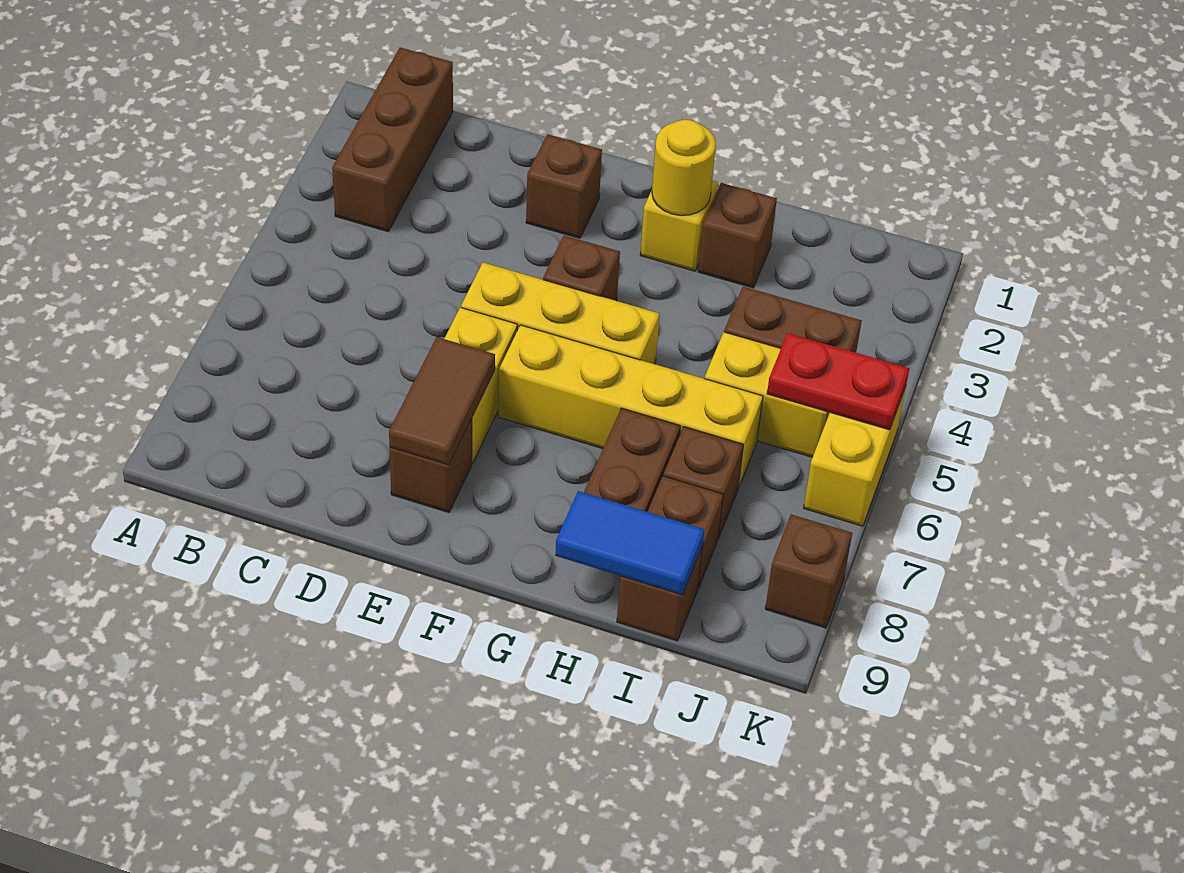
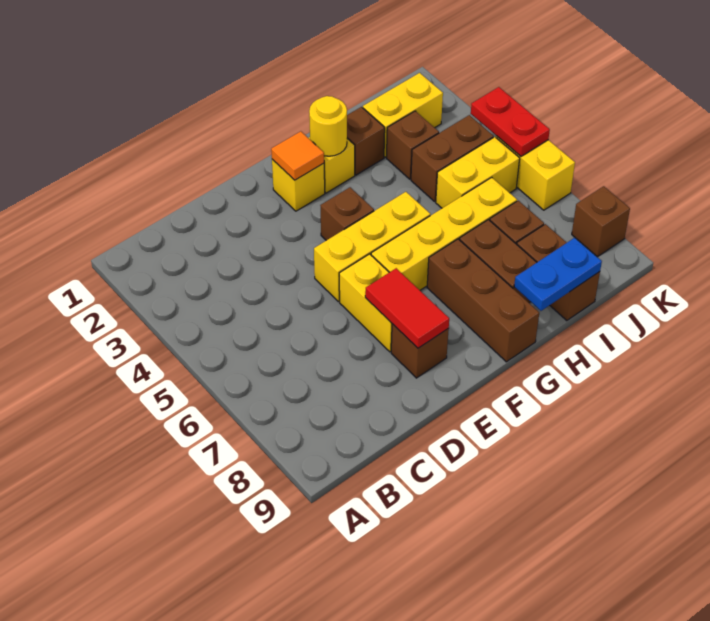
brown brick B1:B3 level 1 -> brown brick G7:G9 level 1
brown brick E2 level 1 -> brown brick I3 level 1
brown tile E7:E8 level 2 -> red tile E7:E8 level 2
none -> yellow brick F2 level 1
none -> orange tile F2 level 2
blue tile H9:I9 level 2 -> blue plate H9:I9 level 2
none -> yellow brick I2:J2 level 1
red plate J5:K5 level 2 -> red plate K4:K5 level 2

